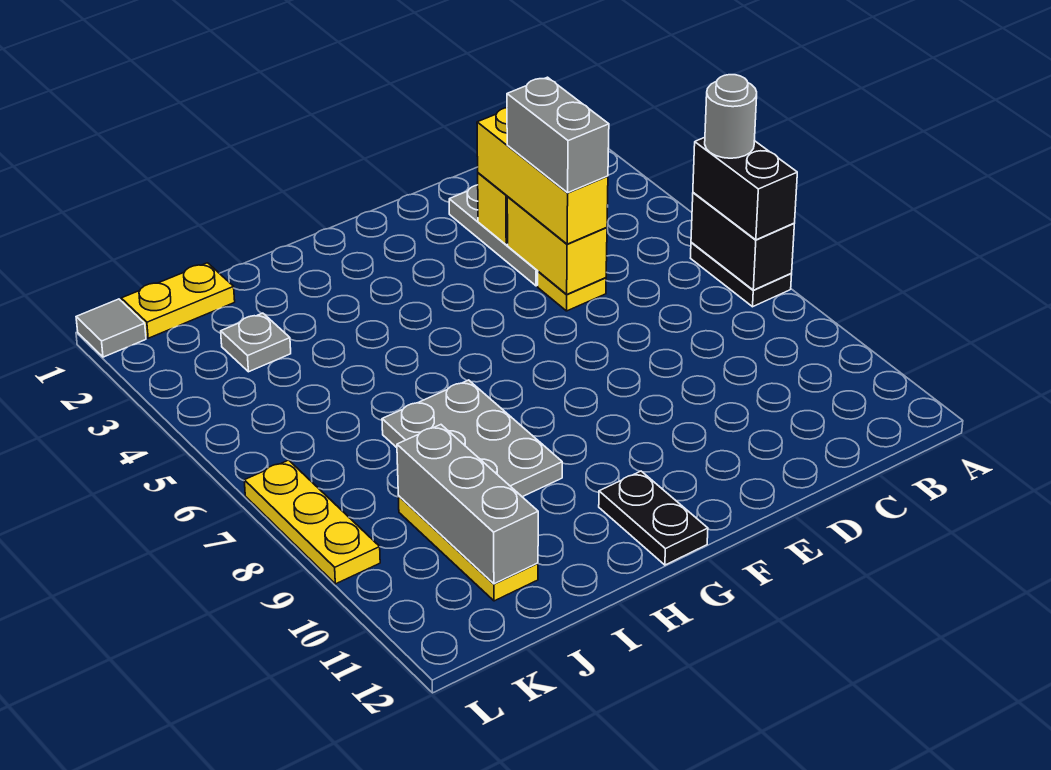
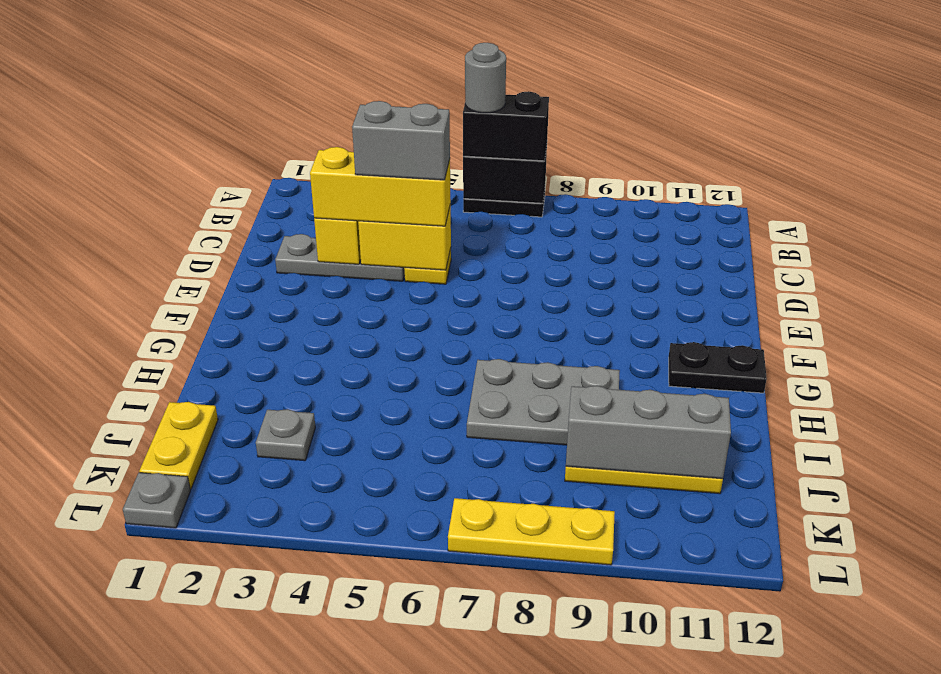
grey tile L1 level 1 -> grey plate L1 level 1

